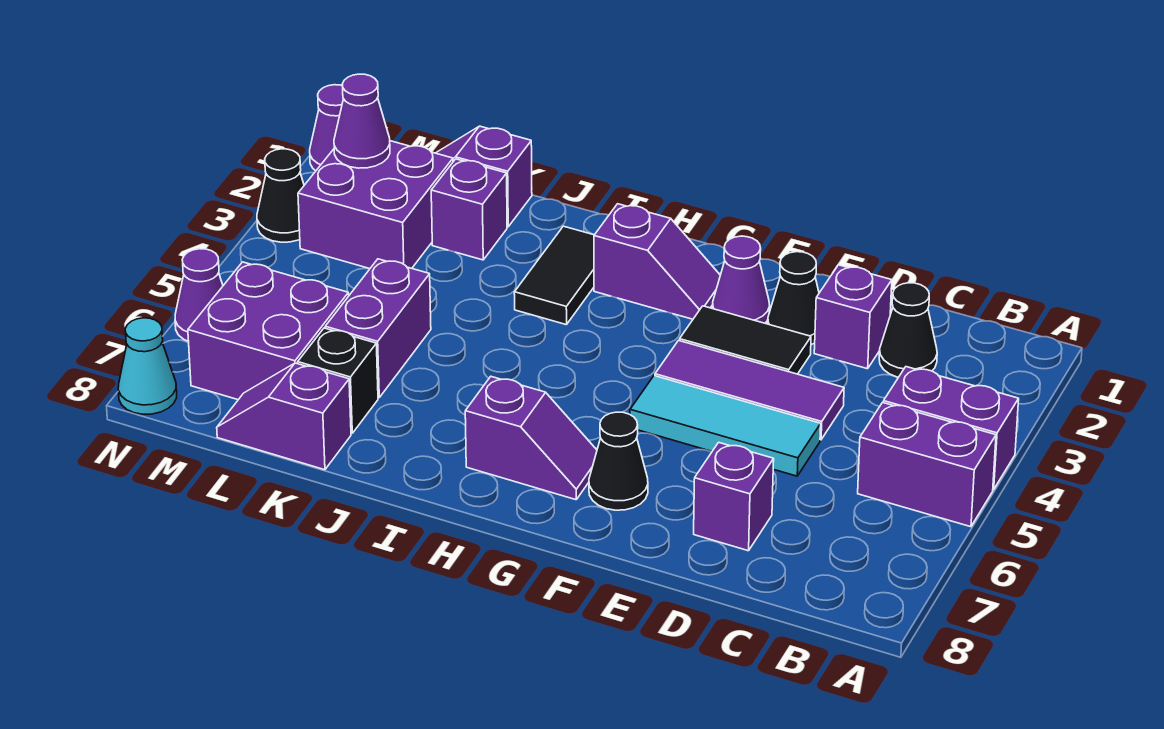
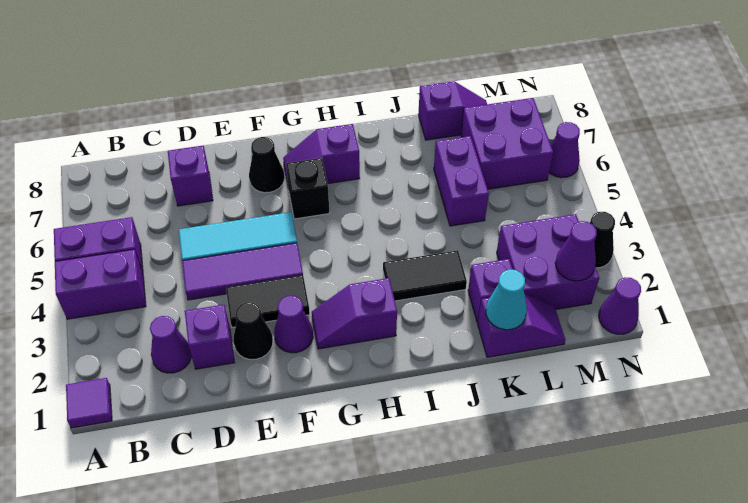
none -> purple tile A1 level 1
black cone C2 level 1 -> purple cone C2 level 1
black tile I2:I3 level 1 -> black tile I3:J3 level 1
black brick K7 level 1 -> black brick G6 level 1
cyan cone N8 level 1 -> cyan cone K1 level 2

